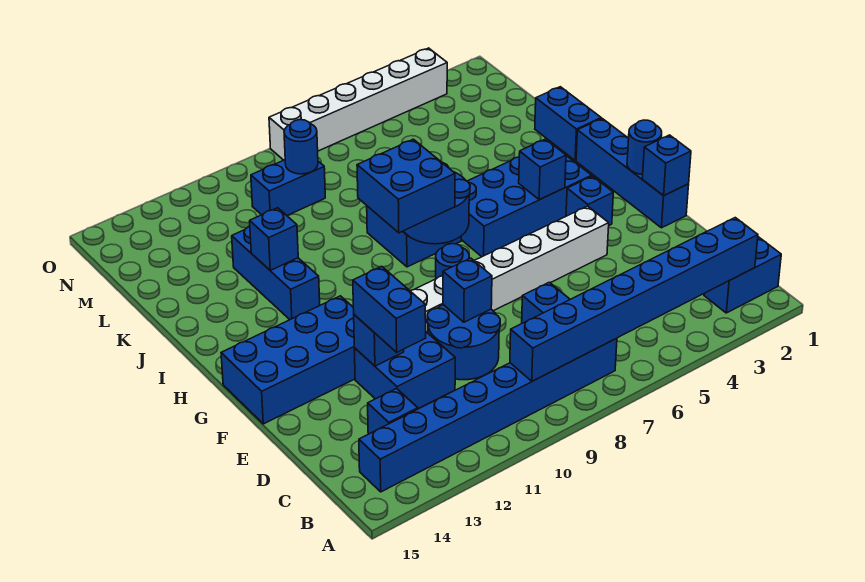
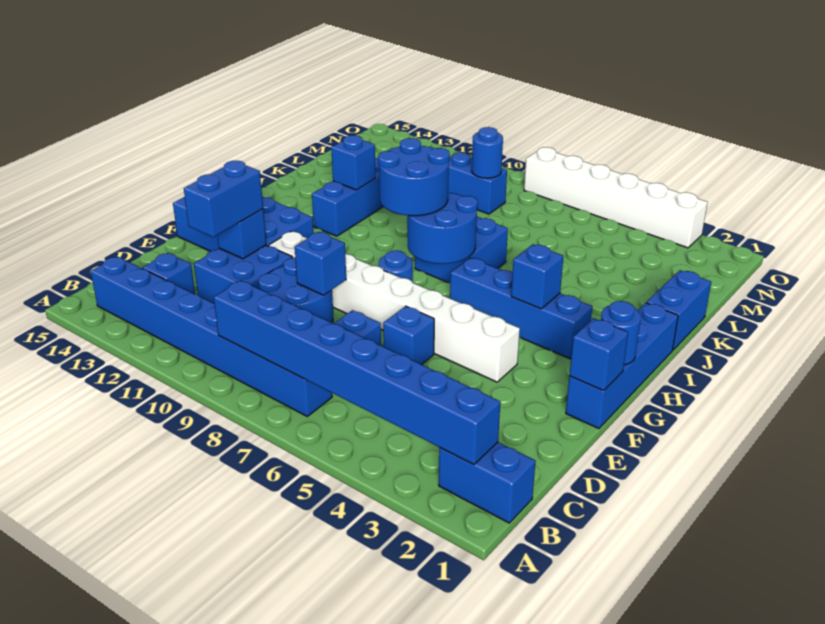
blue brick G3 level 1 -> blue brick E6 level 1
blue brick H3:I6 level 1 -> blue brick H3:H6 level 1
blue brick H8:I9 level 3 -> blue round brick H8:I9 level 3

